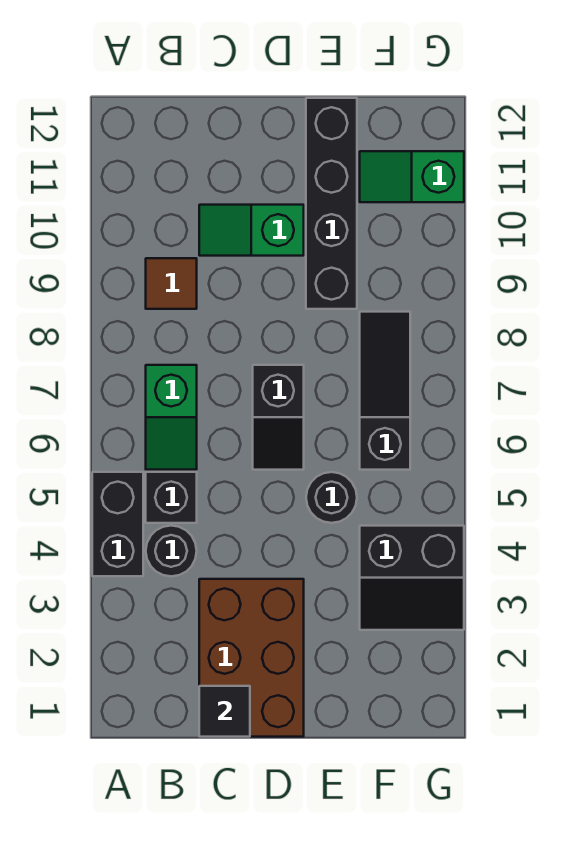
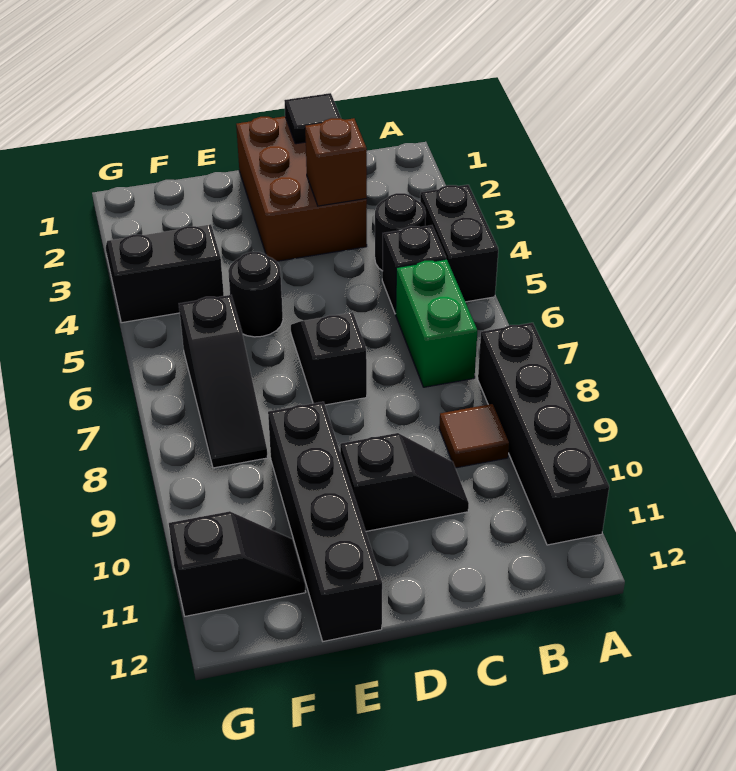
none -> black brick A8:A11 level 1
green slope B6:B7 level 1 top 7 -> green brick B6:B7 level 1
none -> brown brick C3 level 2
green slope C10:D10 level 1 top D -> black slope C10:D10 level 1 top D
green slope F11:G11 level 1 top G -> black slope F11:G11 level 1 top G

